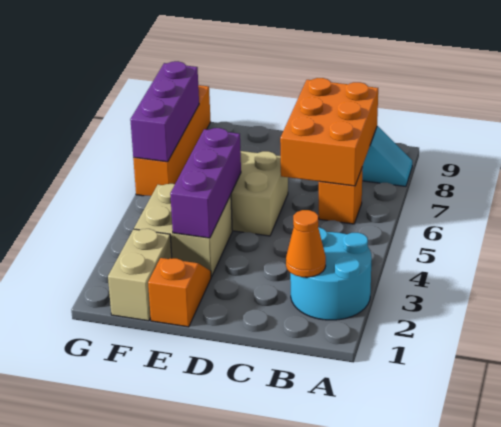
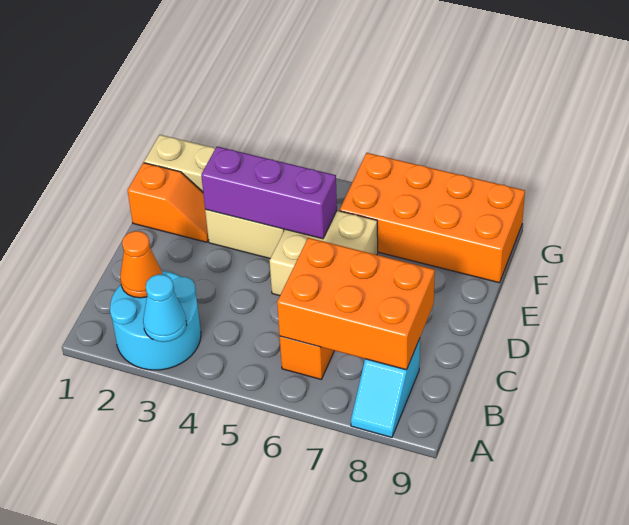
none -> cyan cone A3 level 2
orange brick G6:G9 level 1 -> orange brick F6:G9 level 1
purple brick G6:G8 level 2 -> none

